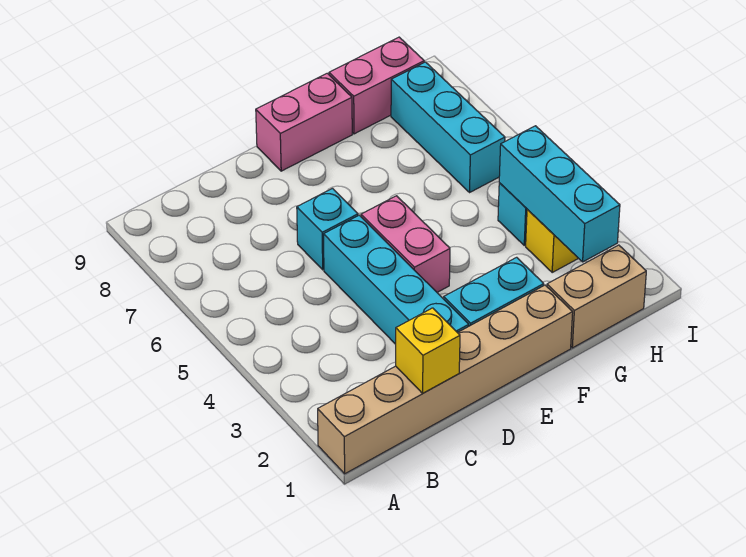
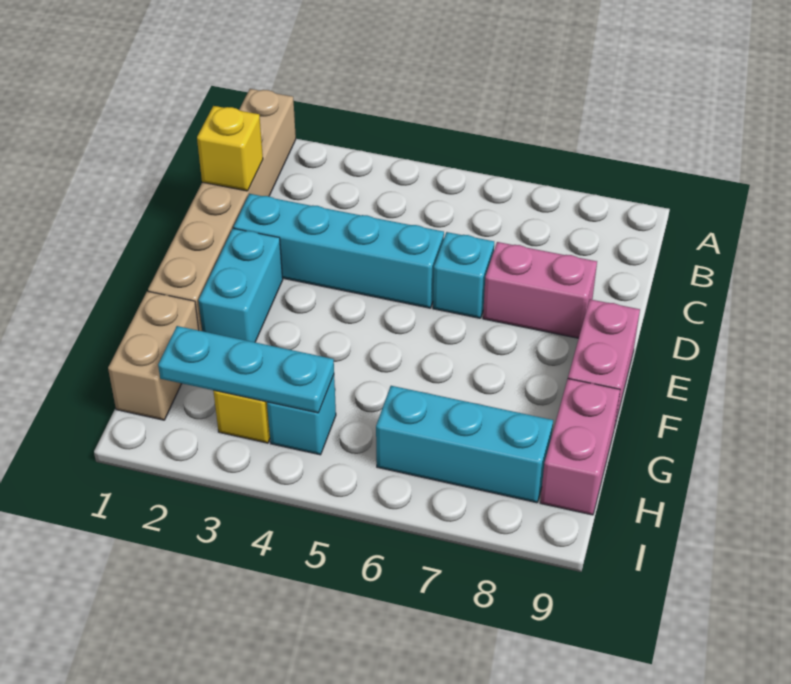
pink brick E4:E5 level 1 -> pink brick D7:D8 level 1
cyan brick H2:H4 level 2 -> cyan plate H2:H4 level 2

